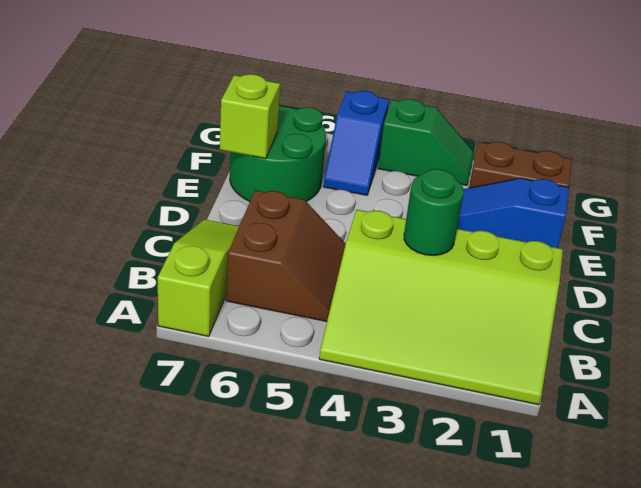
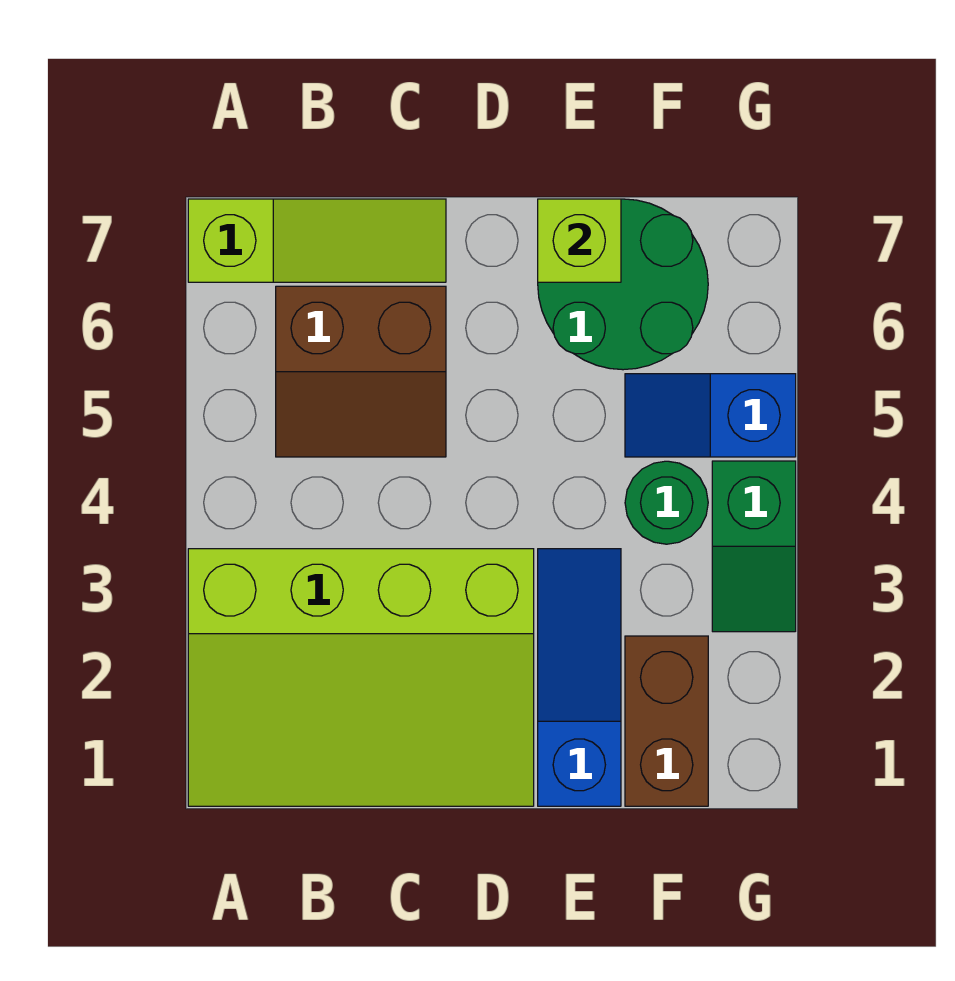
lime slope A1:C4 level 1 top C -> lime slope A1:D3 level 1 top 3
green round brick C3 level 2 -> green round brick F4 level 1

